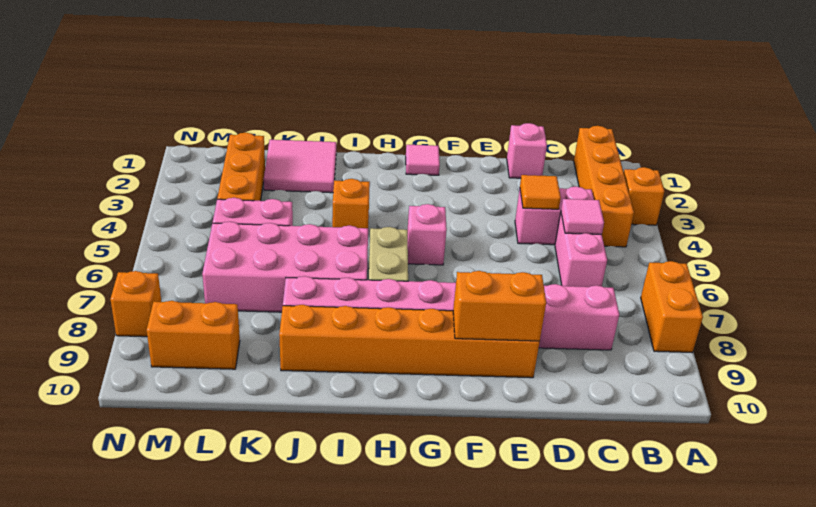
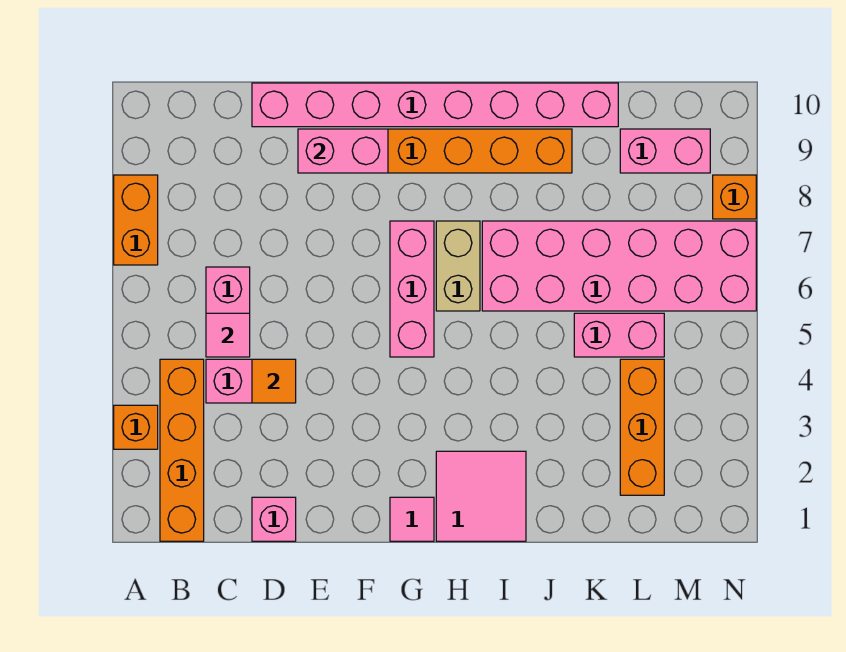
pink brick C8:J8 level 1 -> pink brick D10:K10 level 1
orange brick E9:F9 level 2 -> pink brick E9:F9 level 2
pink brick G5 level 1 -> pink brick G5:G7 level 1
orange brick I4 level 1 -> none
pink brick I6:L7 level 1 -> pink brick I6:N7 level 1
pink tile J1:K2 level 1 -> pink tile H1:I2 level 1
orange brick L9:M9 level 1 -> pink brick L9:M9 level 1

